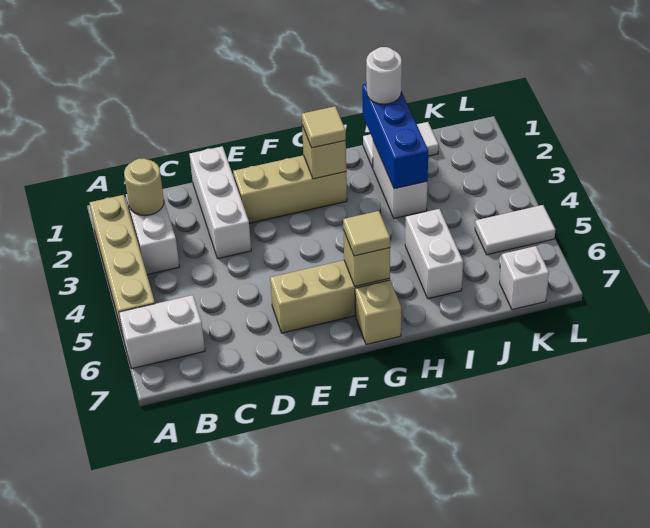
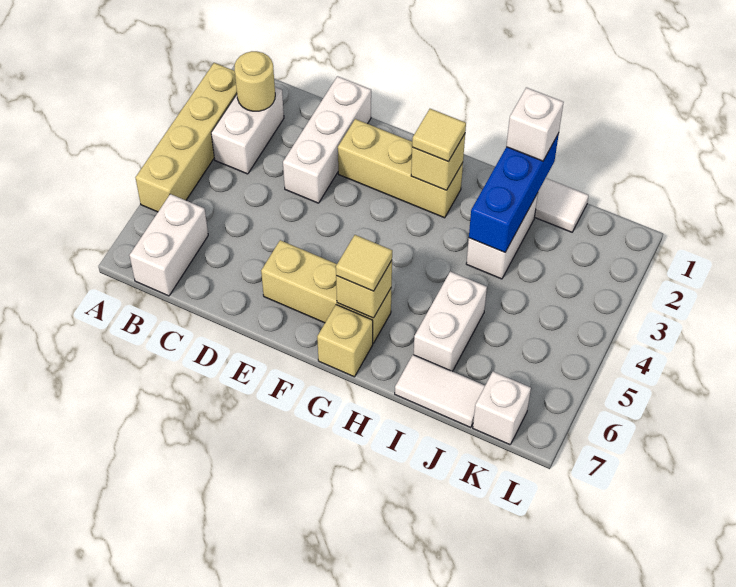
white brick A6:B6 level 1 -> white brick B6:B7 level 1
white round brick I1 level 3 -> white brick I1 level 3
white tile K5:L5 level 1 -> white tile I7:J7 level 1

